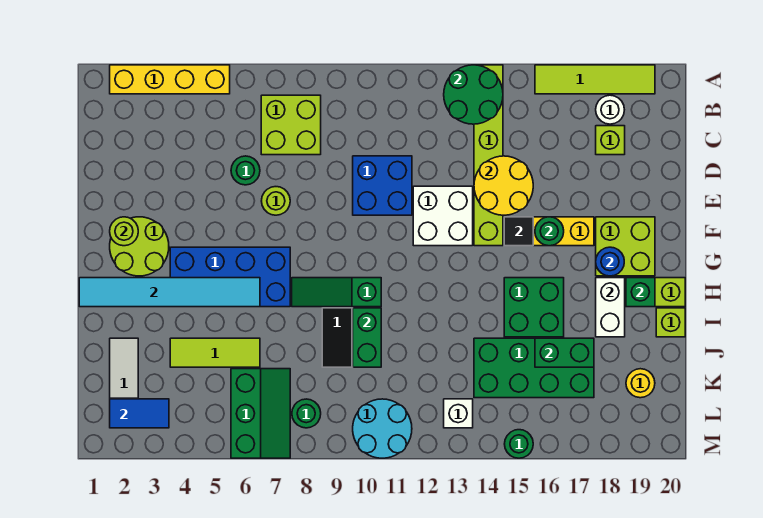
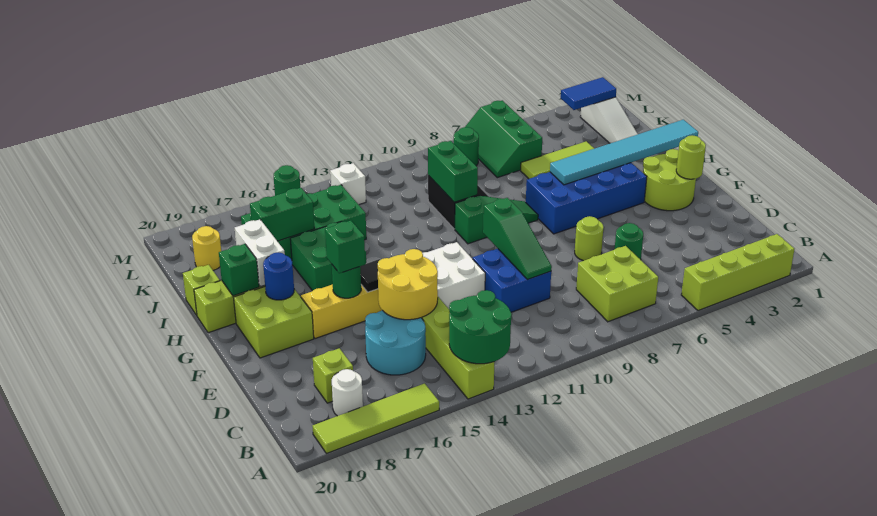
yellow brick A2:A5 level 1 -> lime brick A2:A5 level 1
none -> green slope D10:F10 level 2 top F
none -> green brick F16 level 3
cyan round brick L10:M11 level 1 -> cyan round brick C15:D16 level 1

